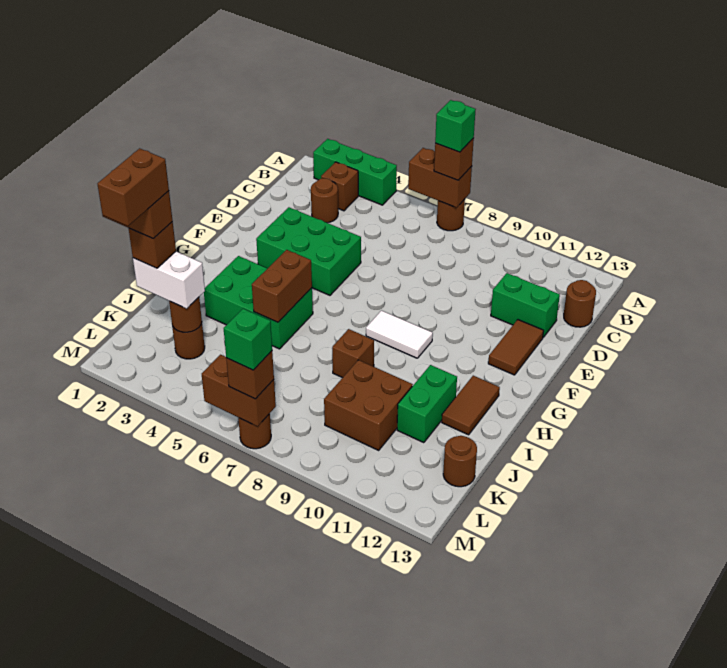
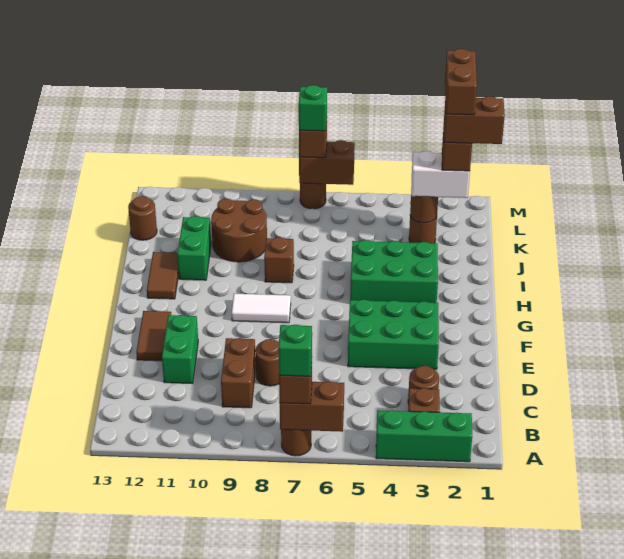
brown round brick C13 level 1 -> brown round brick D8 level 1
green brick D11:D12 level 1 -> green brick D11:E11 level 1
brown brick H5:I5 level 2 -> brown brick C9:D9 level 1
brown brick J9:K10 level 1 -> brown round brick J9:K10 level 1

